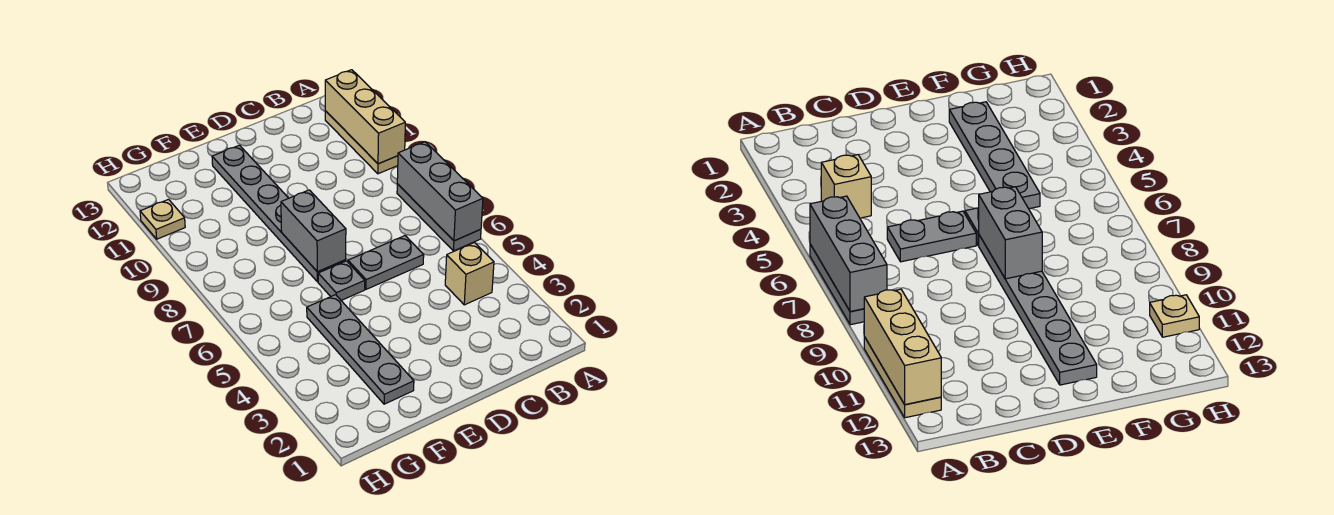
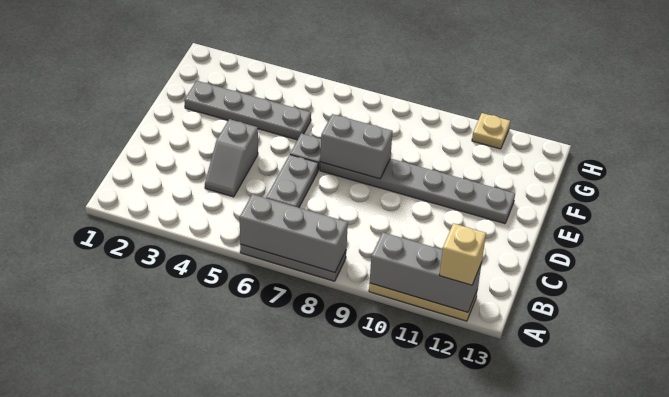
tan brick A10:A12 level 2 -> grey brick A10:A12 level 2
tan brick B4 level 1 -> tan brick A12 level 3
none -> grey slope C4:D4 level 1 top D

